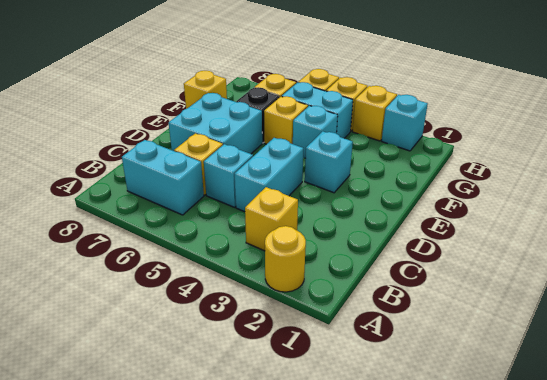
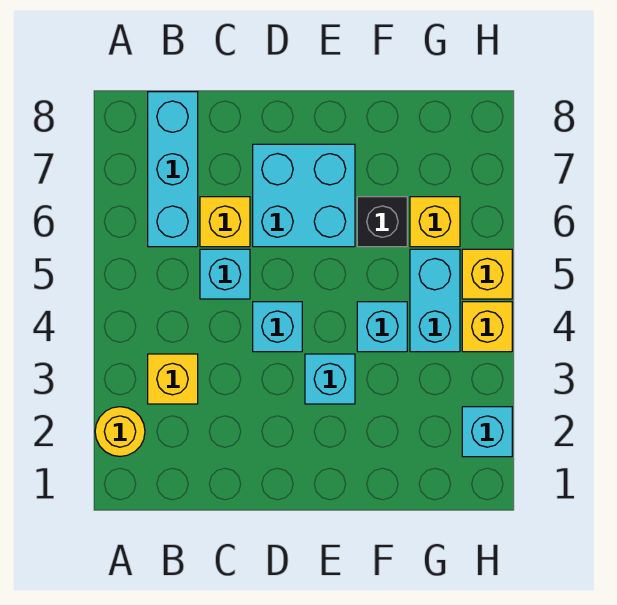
cyan brick B6:B7 level 1 -> cyan brick B6:B8 level 1
cyan brick C4:D4 level 1 -> cyan brick D4 level 1
yellow brick F5 level 1 -> none
yellow brick F8 level 1 -> none
yellow brick H3 level 1 -> none

